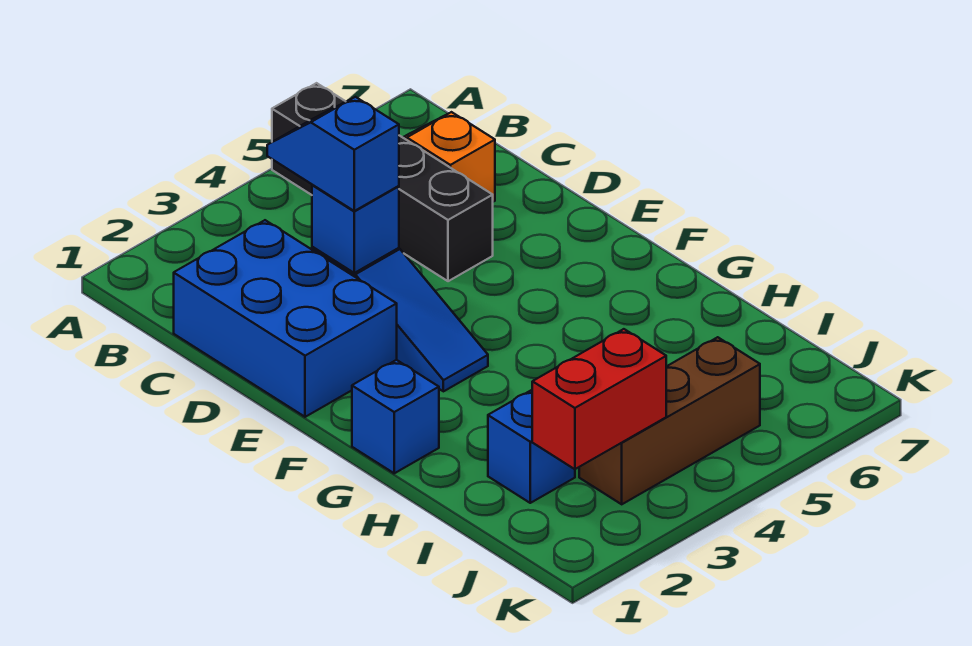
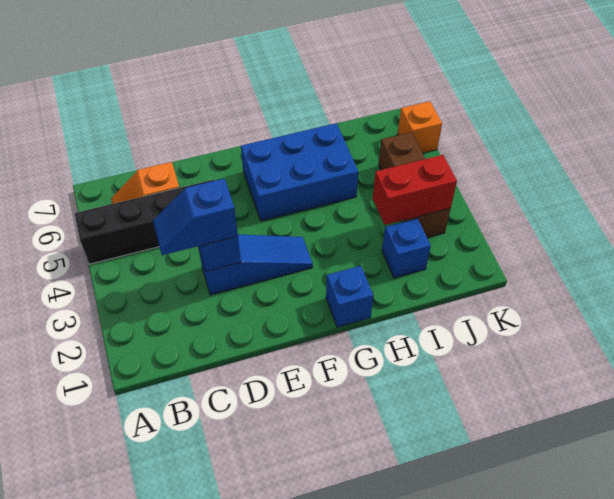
blue brick C1:E2 level 1 -> blue brick F5:H6 level 1
red brick J2:J3 level 2 -> red brick I3:J3 level 2
none -> orange brick K6 level 1

